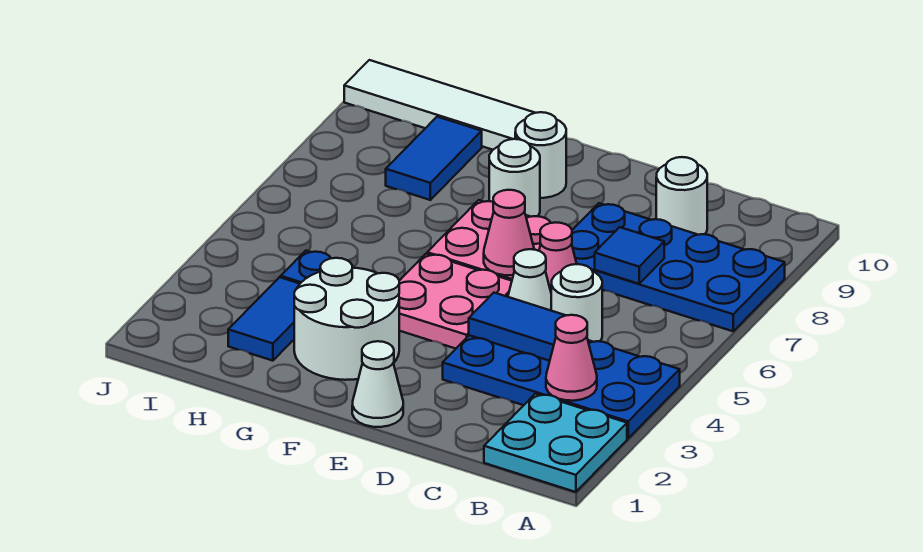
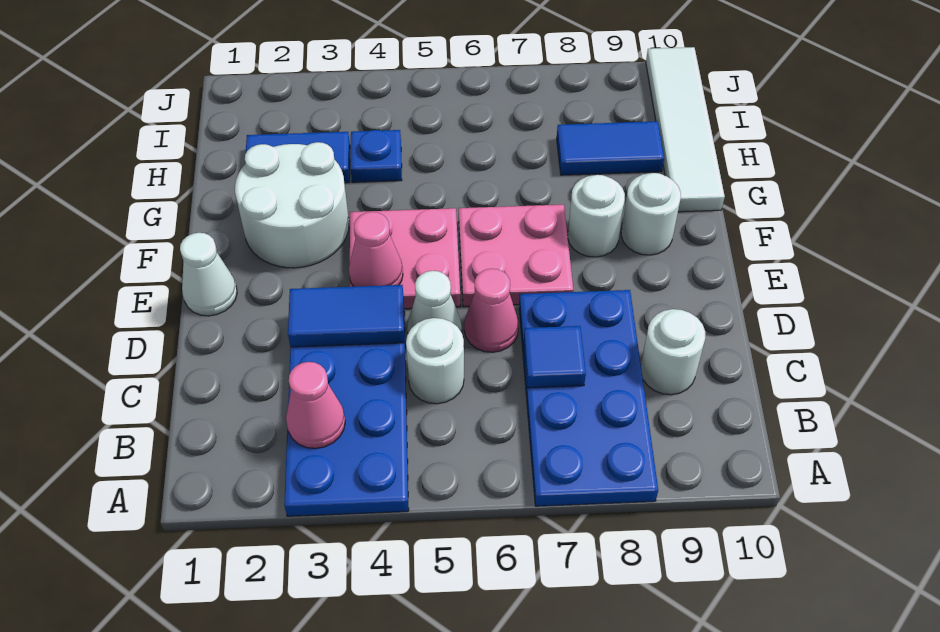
cyan plate A1:B2 level 1 -> none
blue tile C4:D4 level 2 -> blue tile D3:D4 level 2
pink cone E6 level 2 -> pink cone E4 level 2

